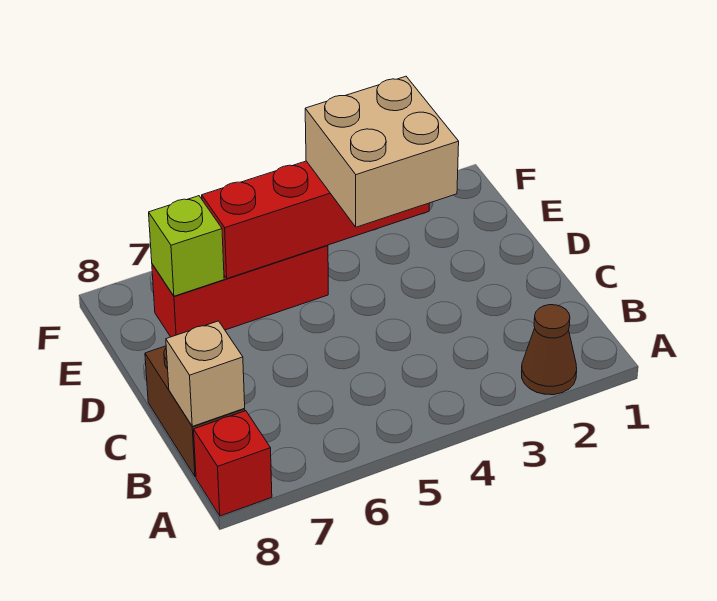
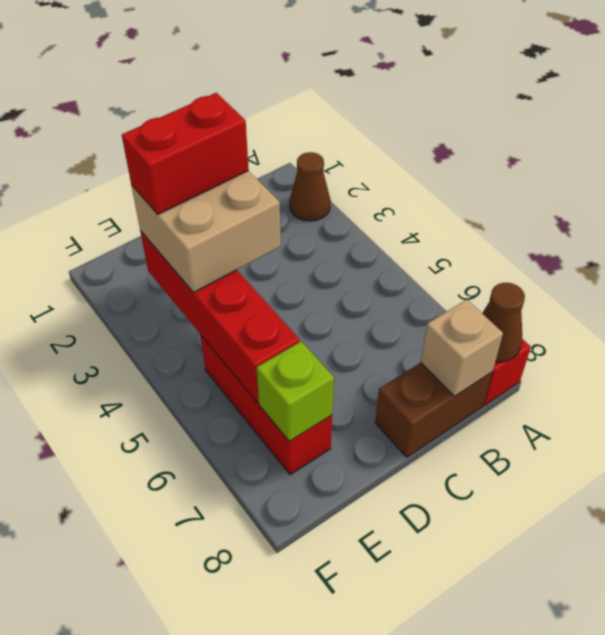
none -> brown cone A8 level 2
none -> red brick D3:E3 level 4

